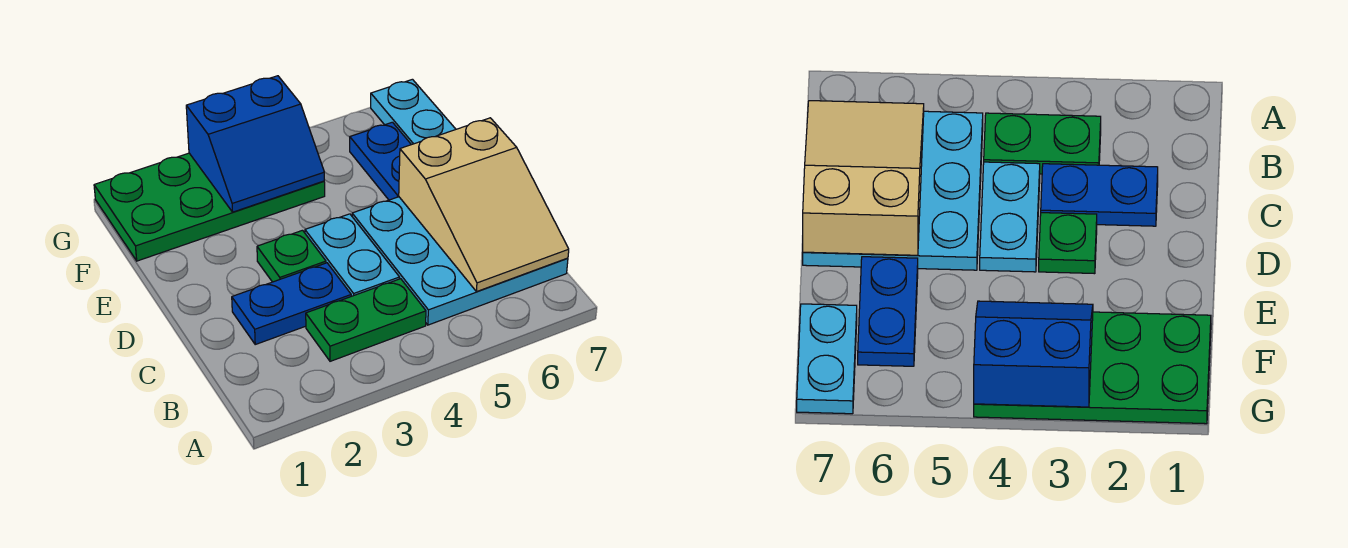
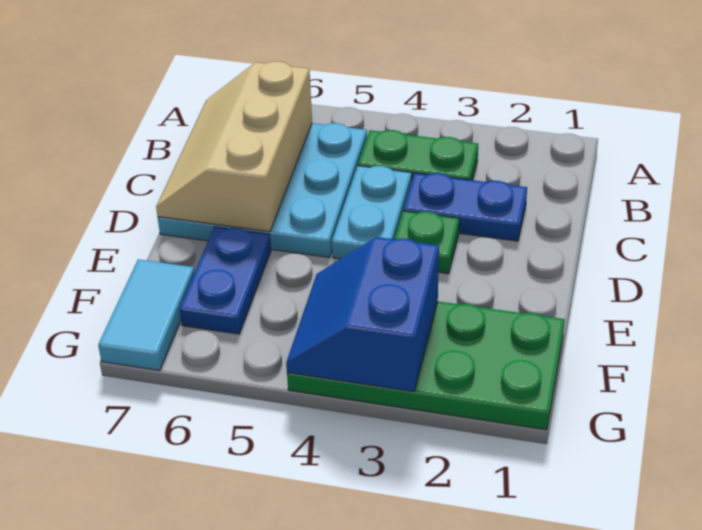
tan slope B6:D7 level 2 top D -> tan slope B6:D7 level 2 top 6
blue slope F3:G4 level 2 top G -> blue slope F3:G4 level 2 top 3
cyan plate F7:G7 level 1 -> cyan tile F7:G7 level 1

